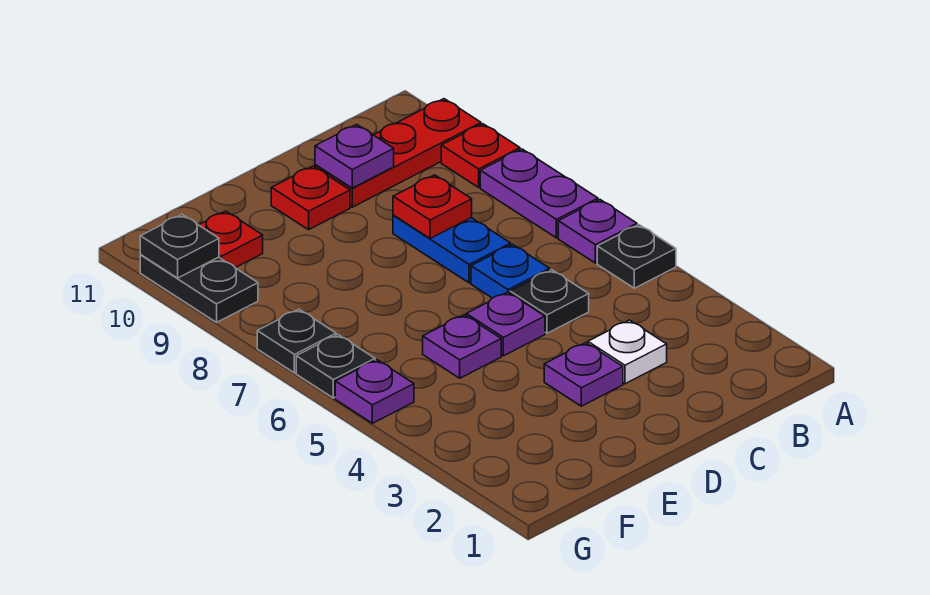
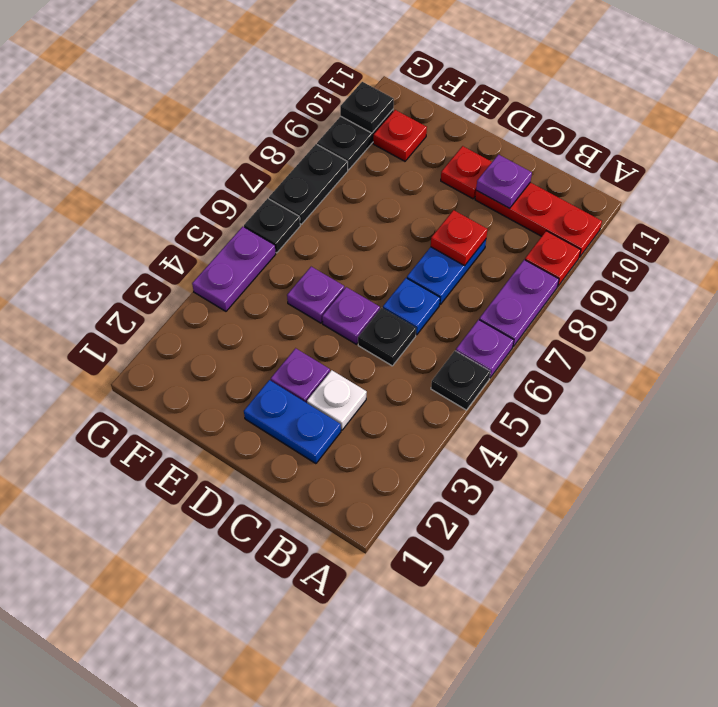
none -> blue plate C2:D2 level 1
purple plate G5 level 1 -> purple plate G4:G5 level 1
black plate G7 level 1 -> black plate G7:G8 level 1

